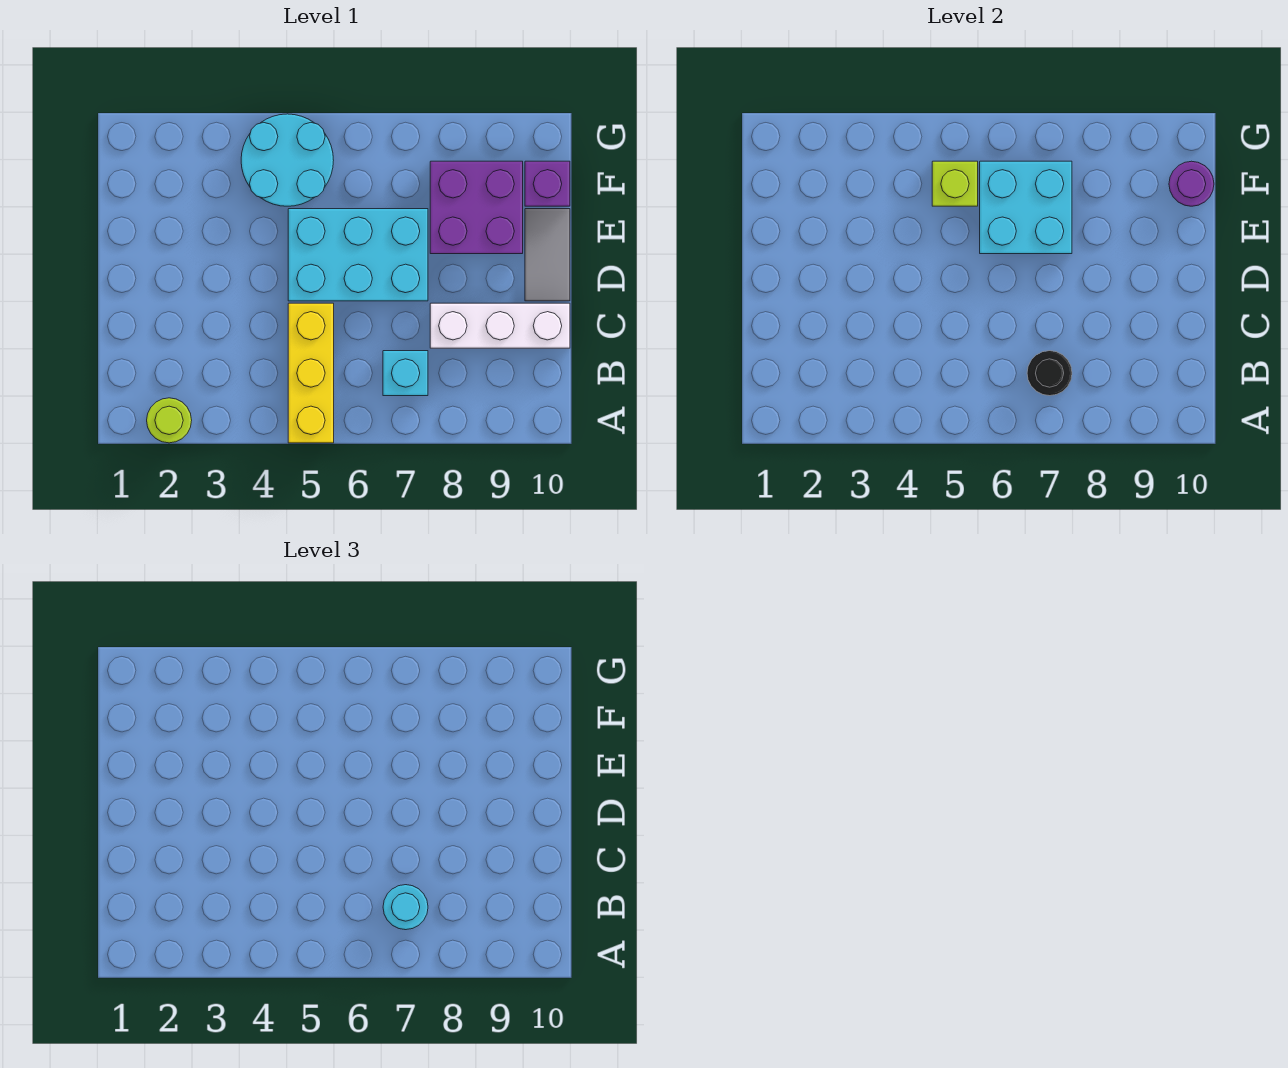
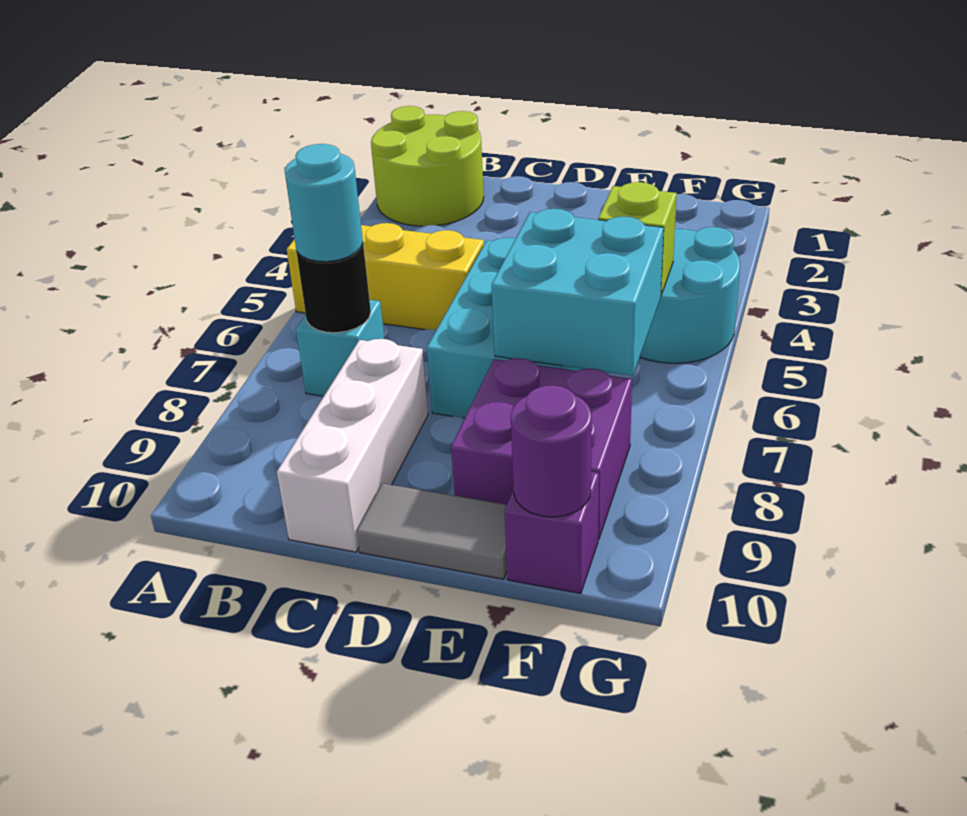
lime round brick A2 level 1 -> lime round brick A1:B2 level 1

